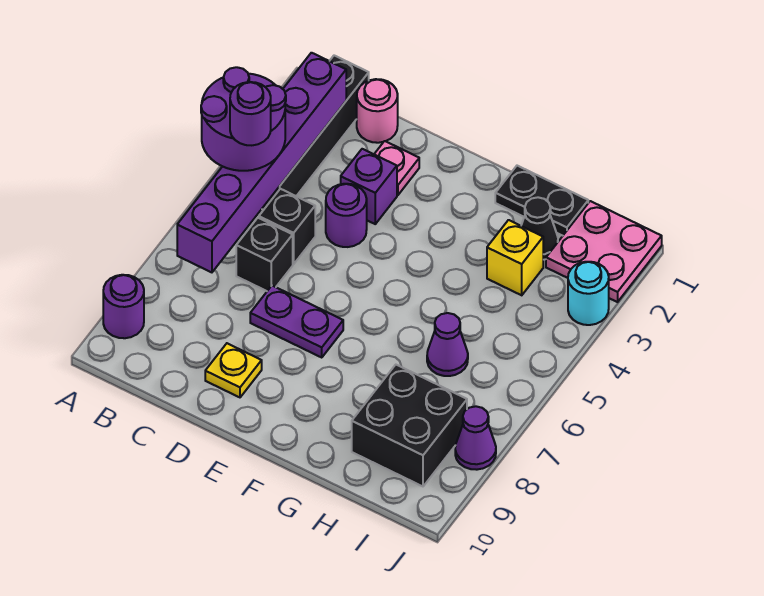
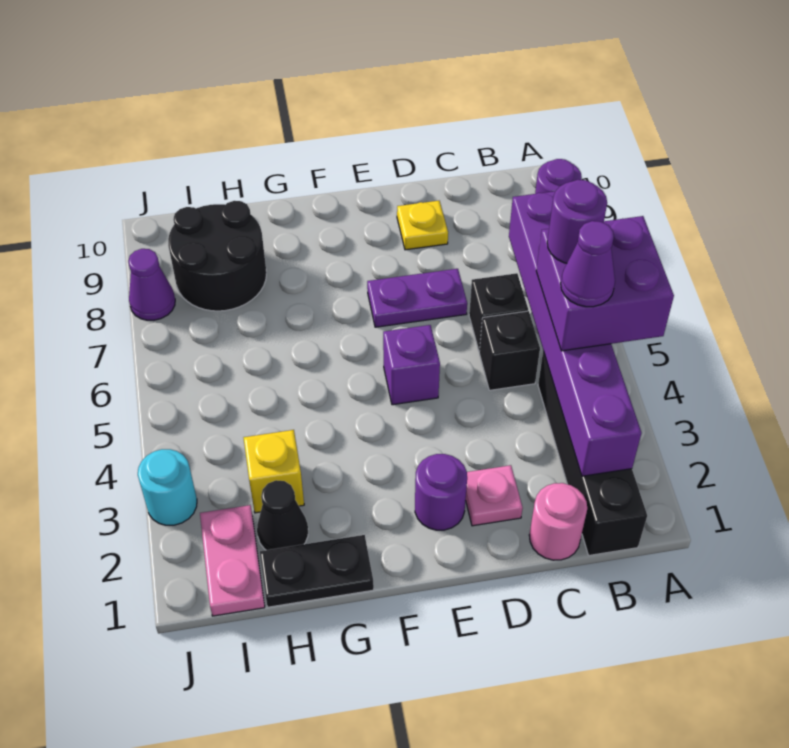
purple round brick A4:B5 level 3 -> purple brick A4:B5 level 3
purple brick D3 level 1 -> purple brick E5 level 1
purple round brick D4 level 1 -> purple round brick E2 level 1
purple cone H6 level 1 -> purple cone B4 level 4
black brick H8:I9 level 1 -> black round brick H8:I9 level 1
pink plate I1:J2 level 1 -> pink plate I1:I2 level 1

